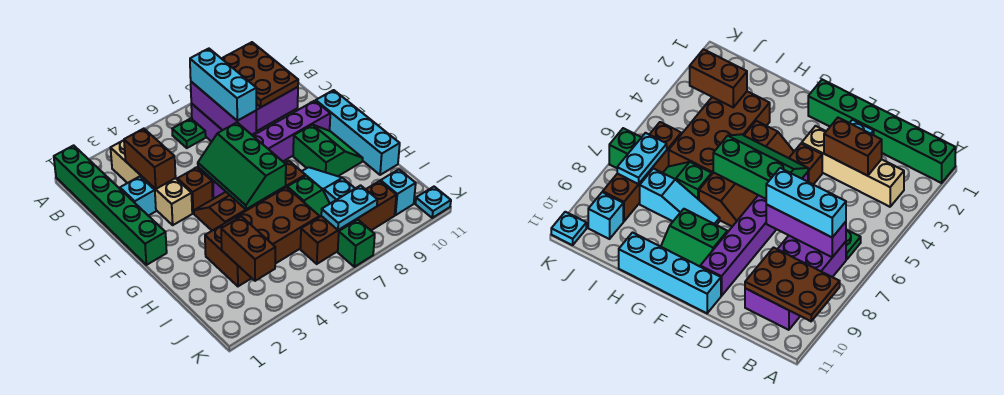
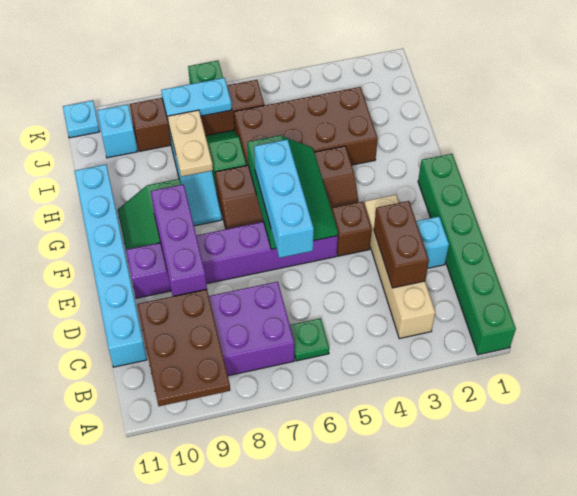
purple brick B7:D7 level 2 -> purple brick D9:F9 level 2
cyan brick B7:D7 level 3 -> cyan brick D6:F6 level 3
cyan brick E11:H11 level 1 -> cyan brick C11:H11 level 1
none -> tan plate H8:I8 level 2
brown brick I3:J3 level 2 -> none

